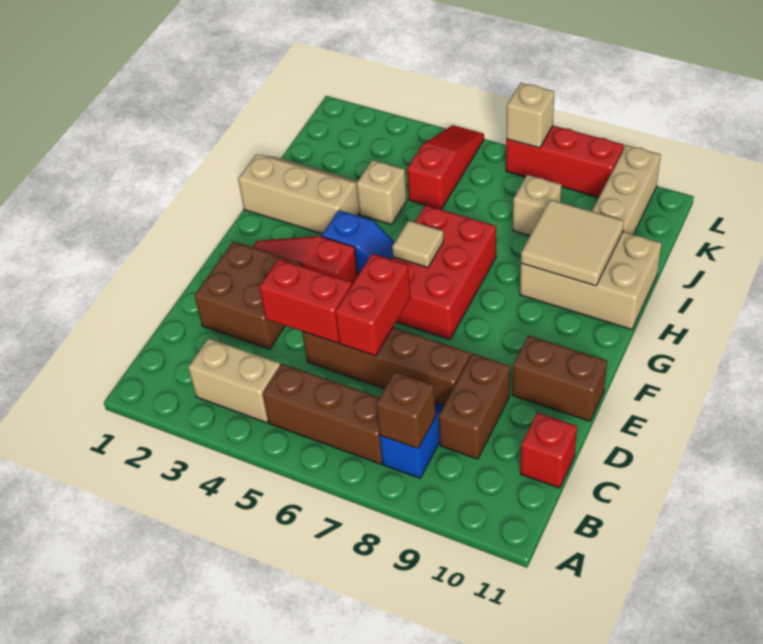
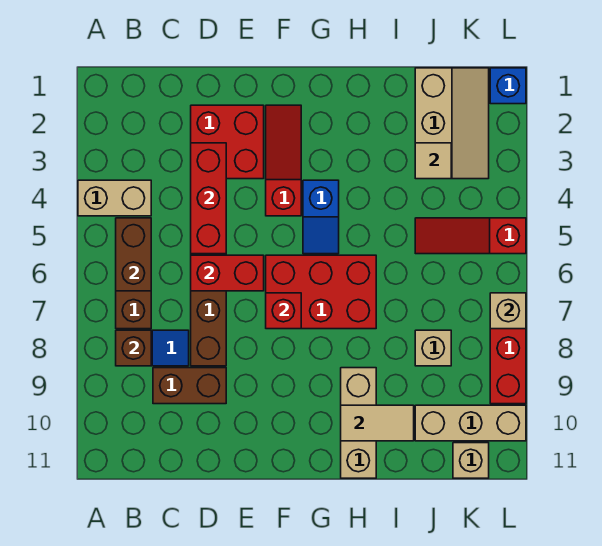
tan brick B3:B4 level 1 -> tan brick A4:B4 level 1
red brick C11 level 1 -> red brick F7 level 2
brown brick D2:E3 level 1 -> red brick D2:E3 level 1
red brick D4:D5 level 2 -> red brick D3:D5 level 2
brown brick E10:E11 level 1 -> brown brick B5:B6 level 2
tan tile G6 level 2 -> tan tile J3 level 2
tan slope H1:I3 level 1 top H -> tan slope J1:K3 level 1 top J
tan brick H9:I11 level 1 -> tan brick H9:H11 level 1
tan tile H9:I10 level 2 -> tan tile H10:I10 level 2
tan brick I4 level 1 -> tan brick K11 level 1
red slope J5:L5 level 1 top J -> red slope J5:L5 level 1 top L
none -> blue brick L1 level 1

